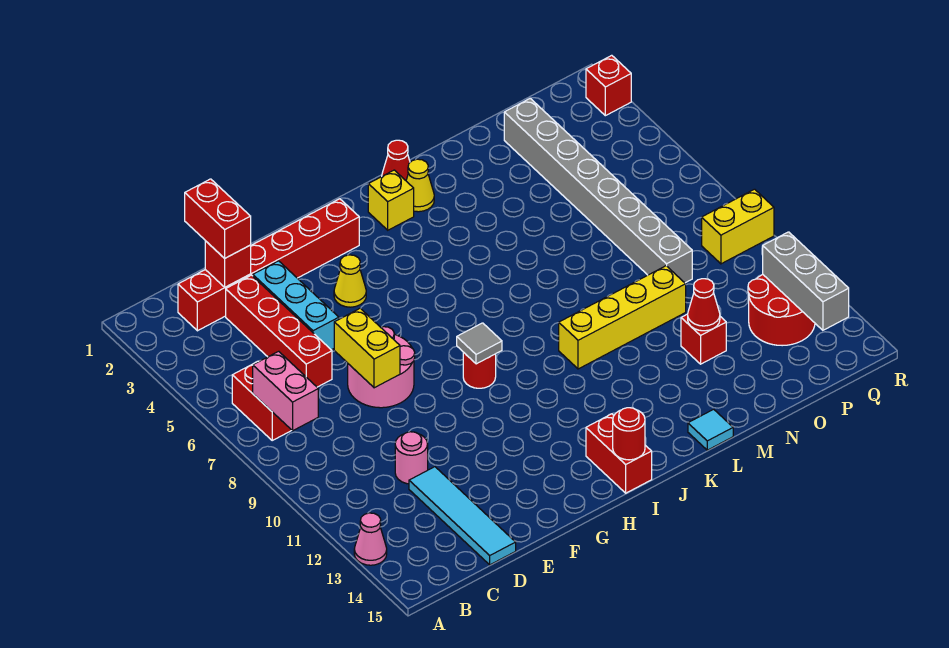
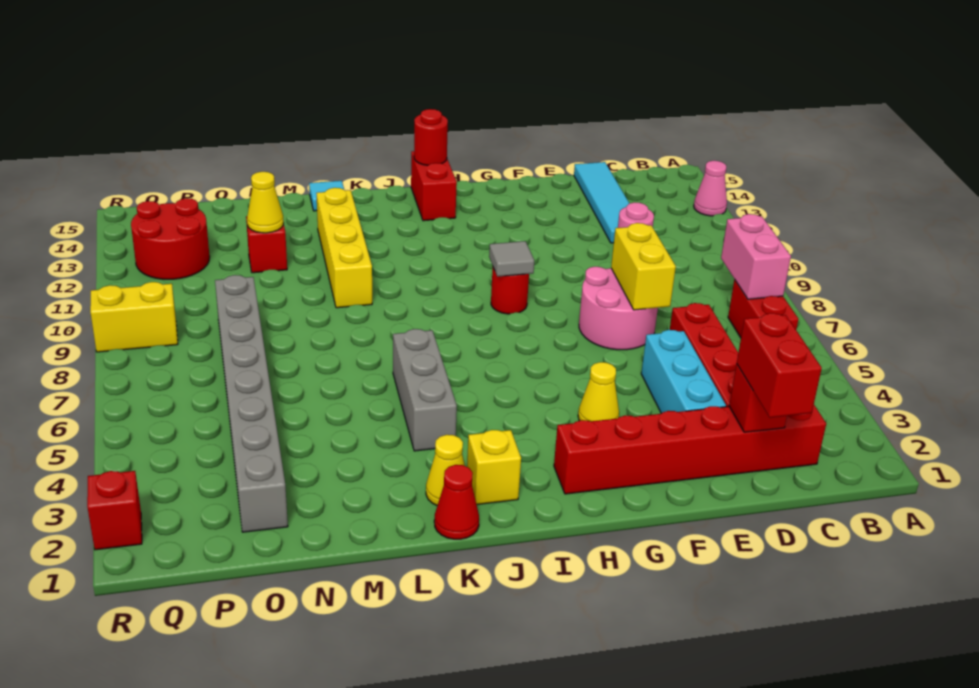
yellow brick K10:N10 level 1 -> yellow brick L10:L13 level 1
red cone N12 level 2 -> yellow cone N12 level 2
grey brick Q12:Q14 level 2 -> grey brick K4:K6 level 1

